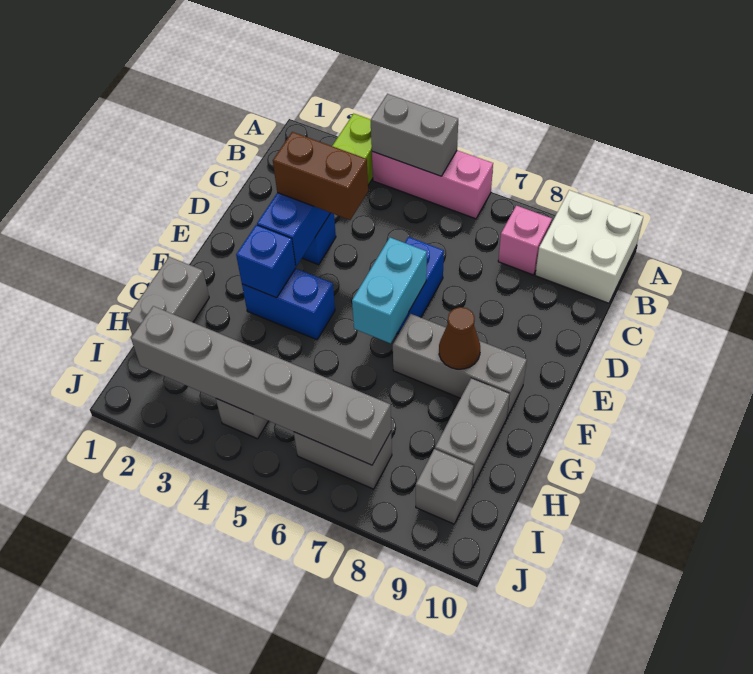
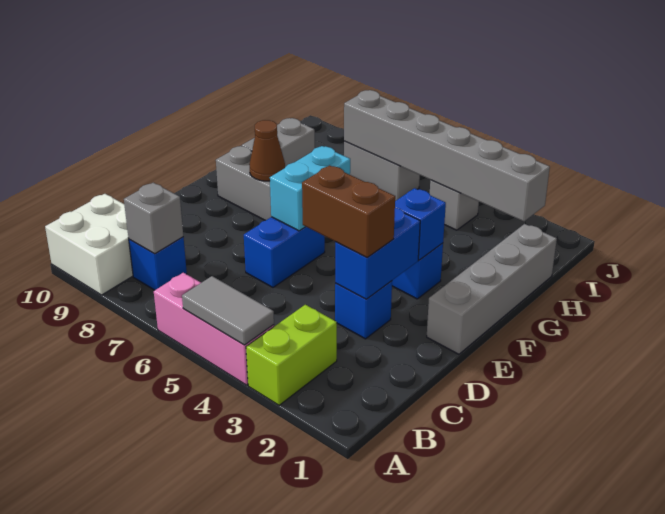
grey brick A4:A5 level 2 -> grey tile A4:A5 level 2
pink brick B8 level 1 -> blue brick B8 level 1
grey brick G1:H1 level 1 -> grey brick E1:H1 level 1
grey brick I9 level 1 -> grey brick B8 level 2

